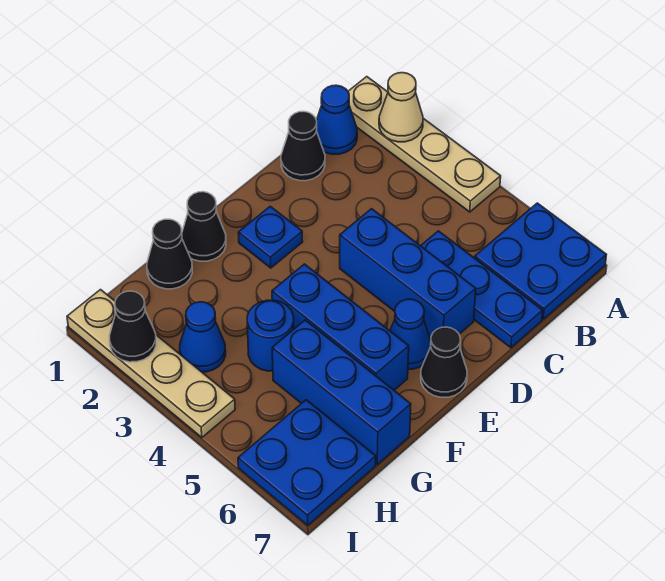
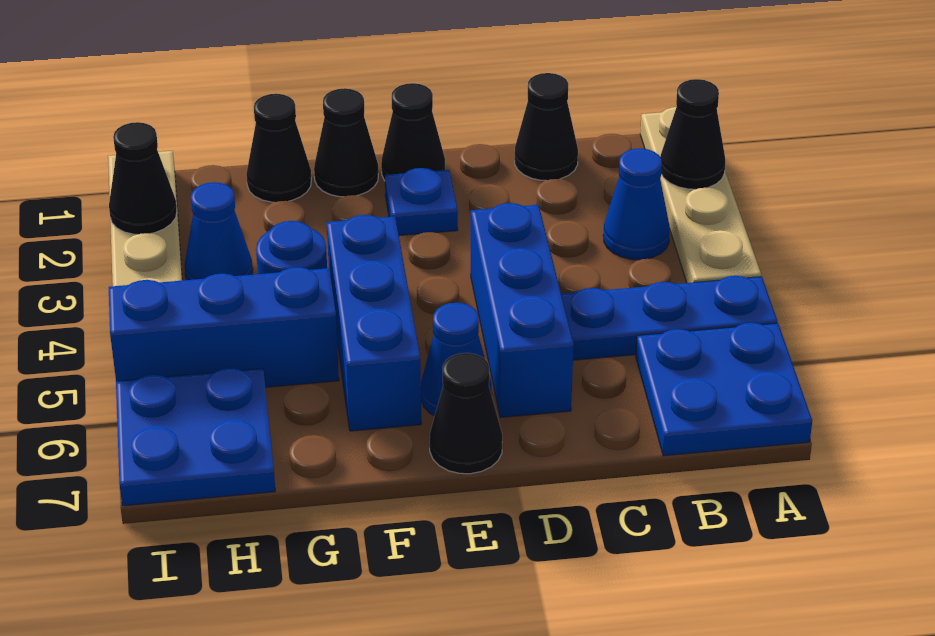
tan cone A2 level 2 -> black cone A2 level 2
blue cone B1 level 1 -> blue cone B3 level 1
blue plate C5:C7 level 1 -> blue plate A5:C5 level 1
none -> black cone E1 level 1
blue brick G5:G7 level 1 -> blue brick G5:I5 level 1

